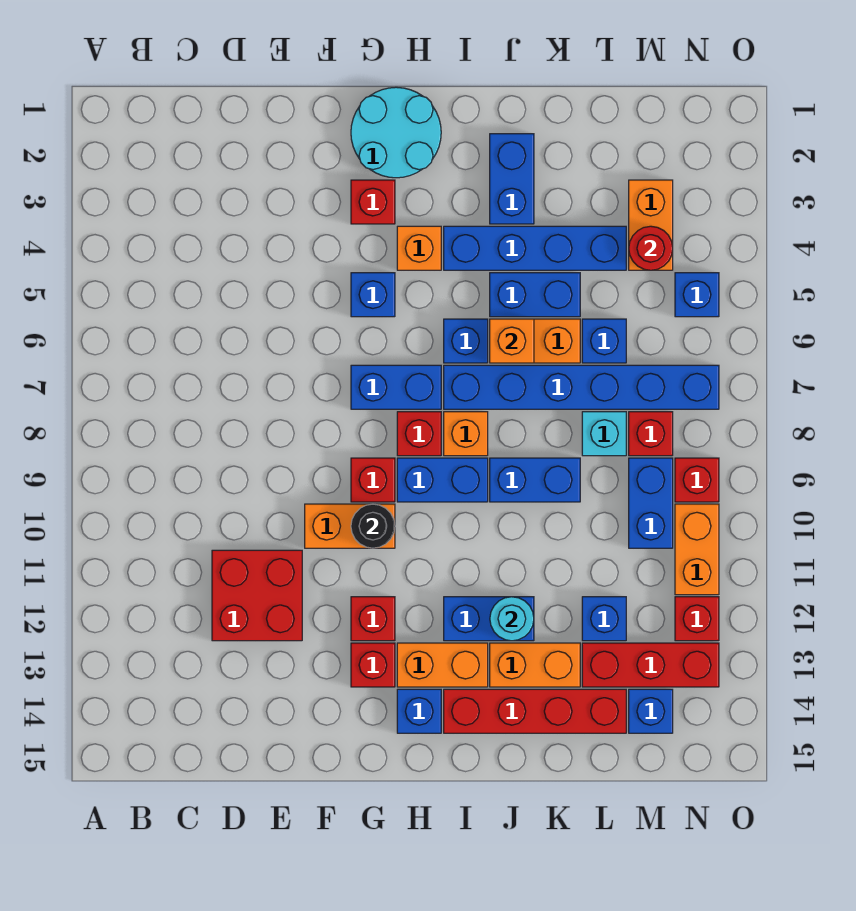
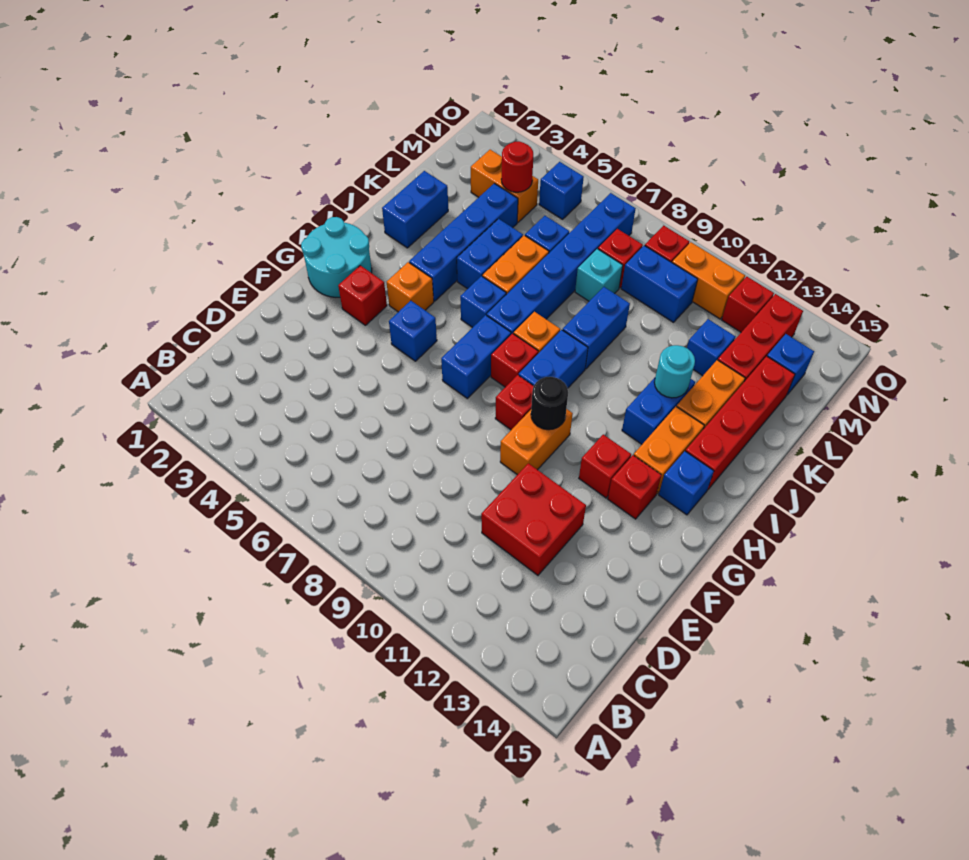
blue brick J2:J3 level 1 -> blue brick J2:K2 level 1
orange brick J6 level 2 -> none

